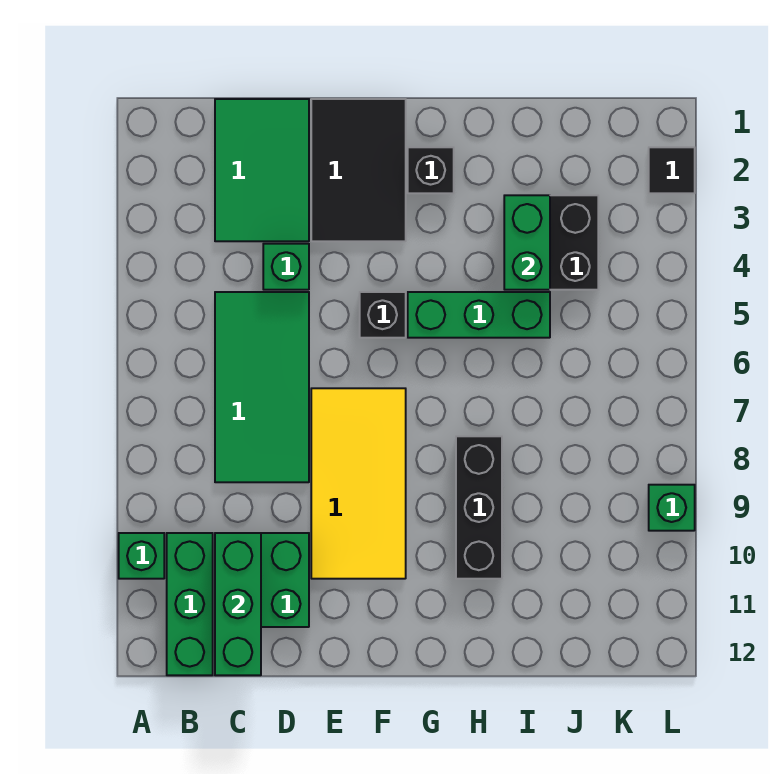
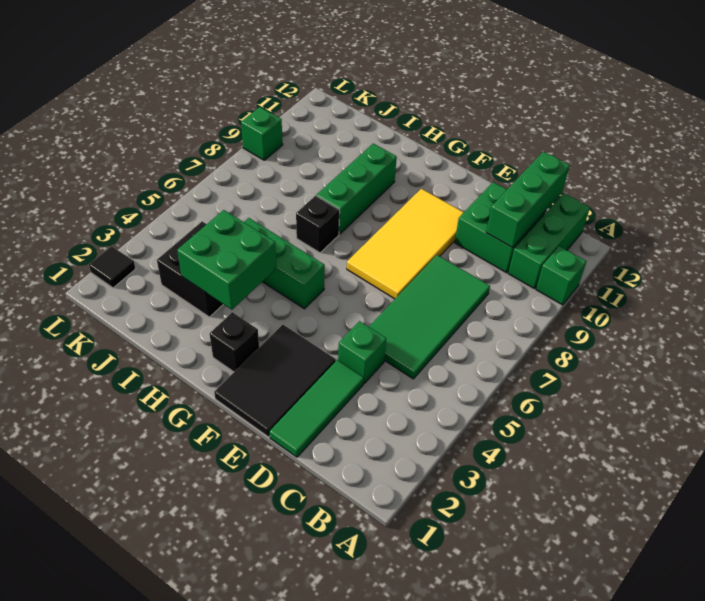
green tile C1:D3 level 1 -> green tile D1:D3 level 1
black brick F5 level 1 -> black brick H7 level 1
black brick H8:H10 level 1 -> green brick H8:H10 level 1
green brick I3:I4 level 2 -> green brick H3:I4 level 2

